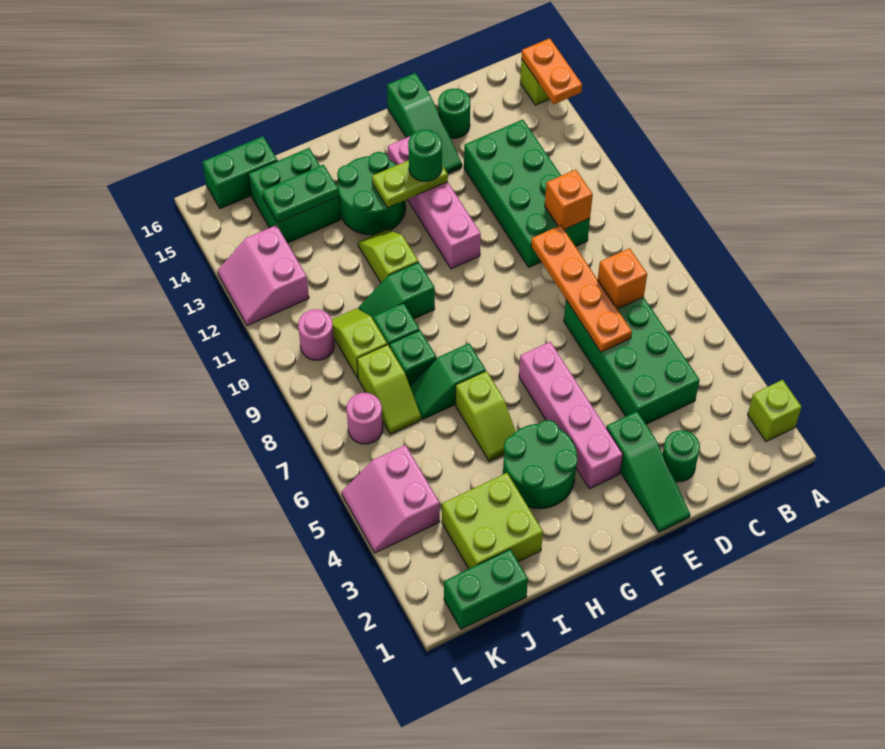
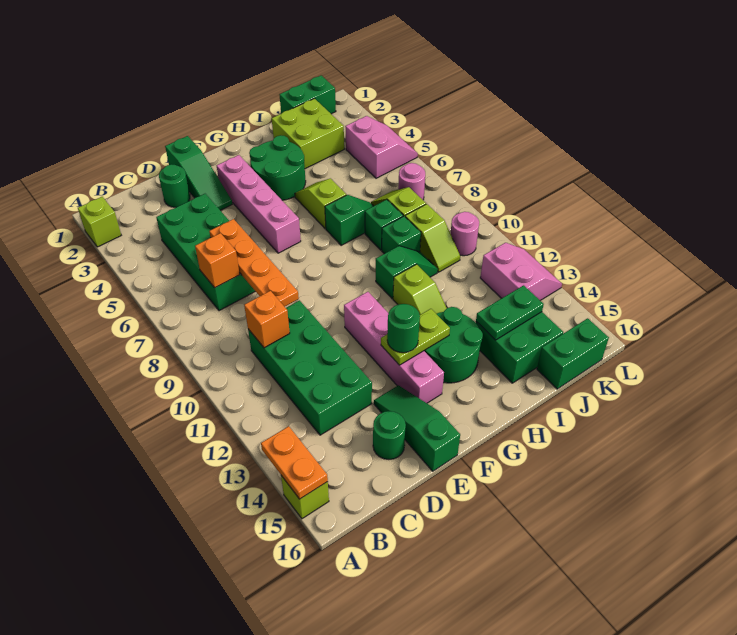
green slope E1:E3 level 1 top 3 -> green slope E1:E3 level 1 top 1

